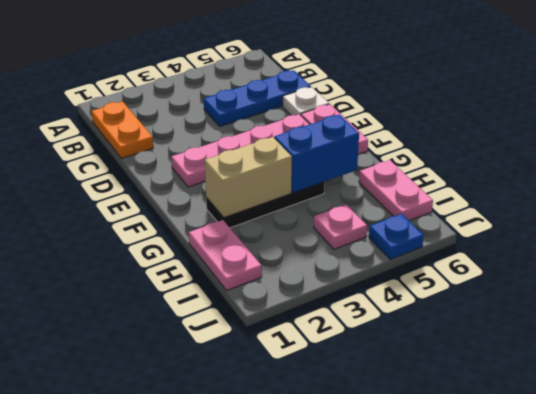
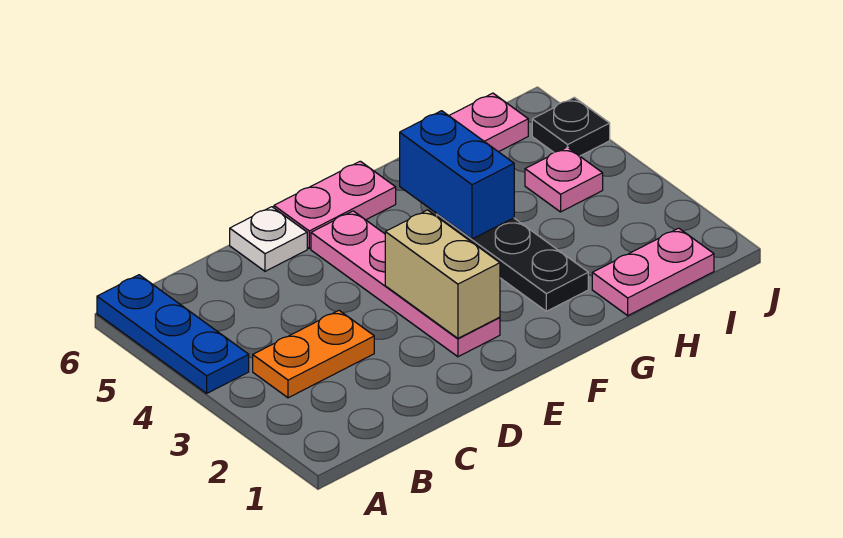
orange plate B1:C1 level 1 -> orange plate B3:C3 level 1
blue plate C4:C6 level 1 -> blue plate A4:A6 level 1
tan brick G2:G3 level 2 -> tan brick E2:E3 level 2
blue plate J5 level 1 -> black plate J5 level 1

